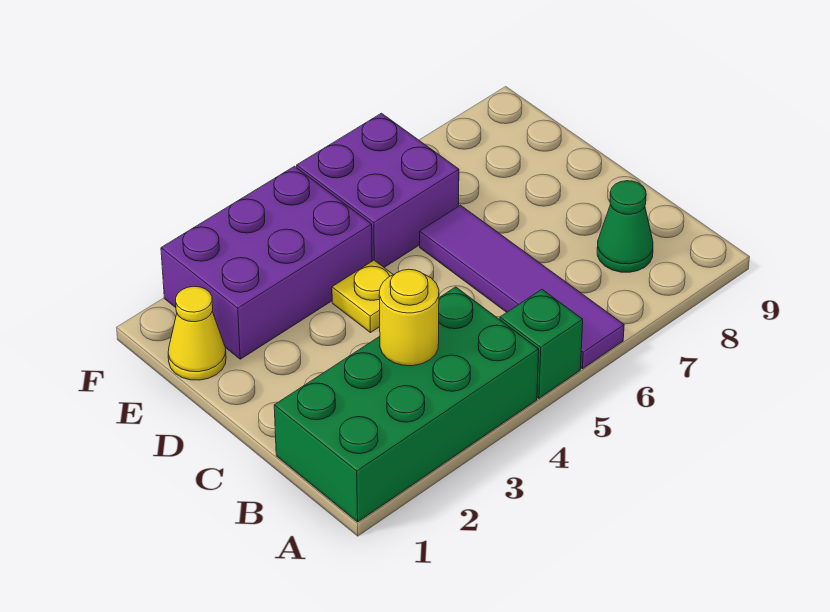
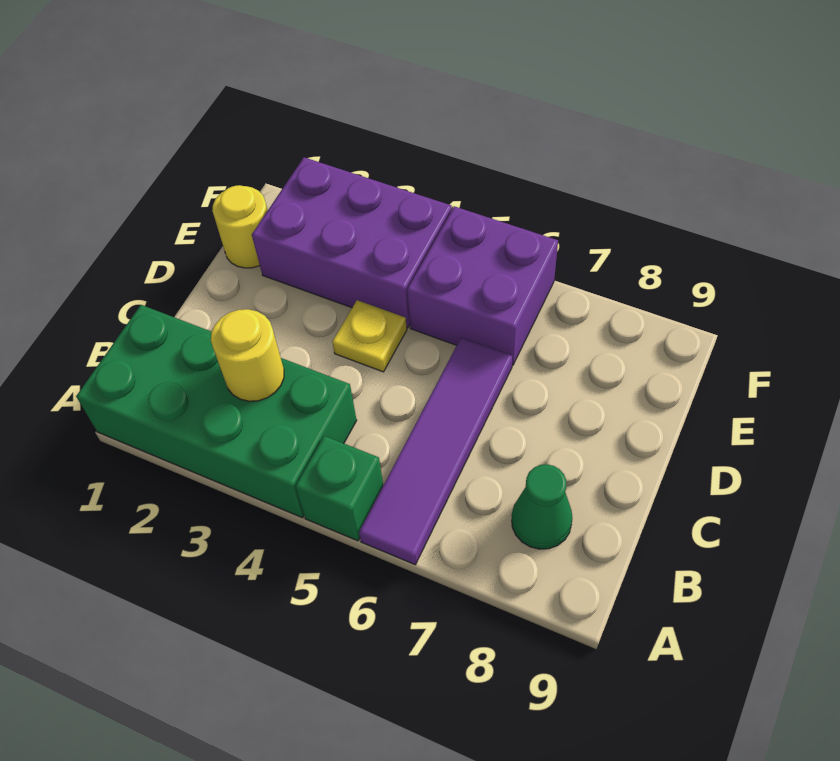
yellow cone E1 level 1 -> yellow round brick E1 level 1

